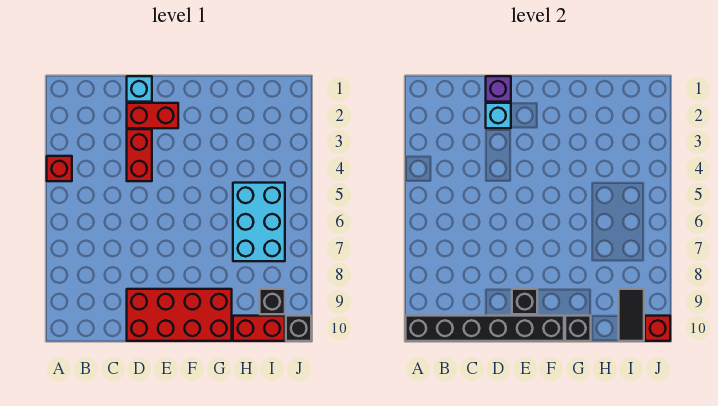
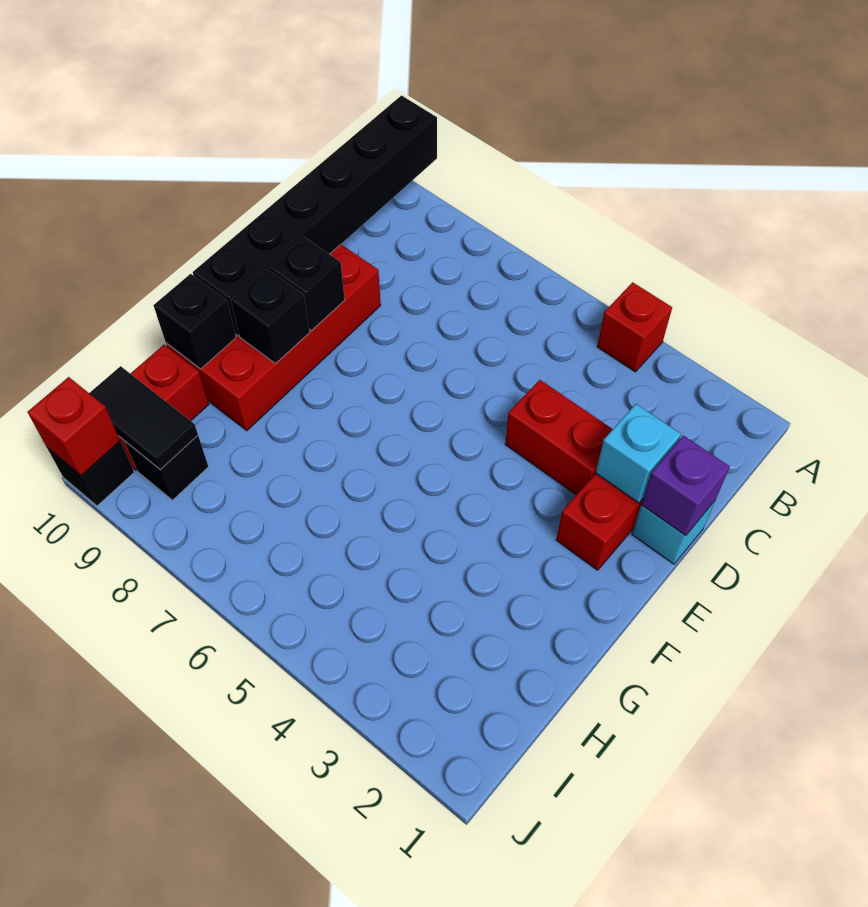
none -> black brick F9 level 2
cyan brick H5:I7 level 1 -> none

